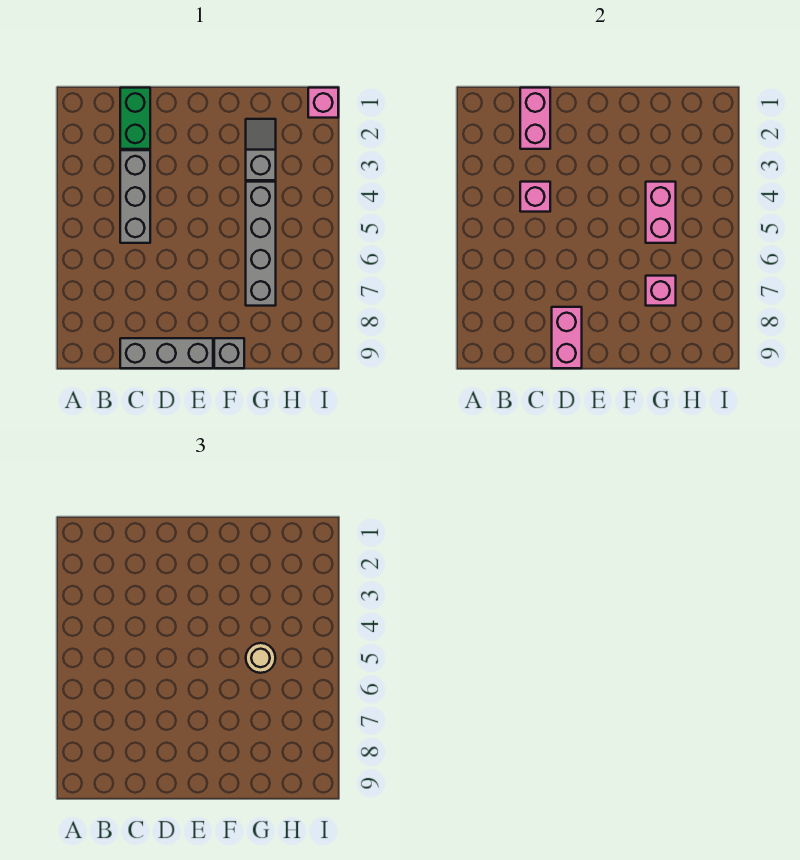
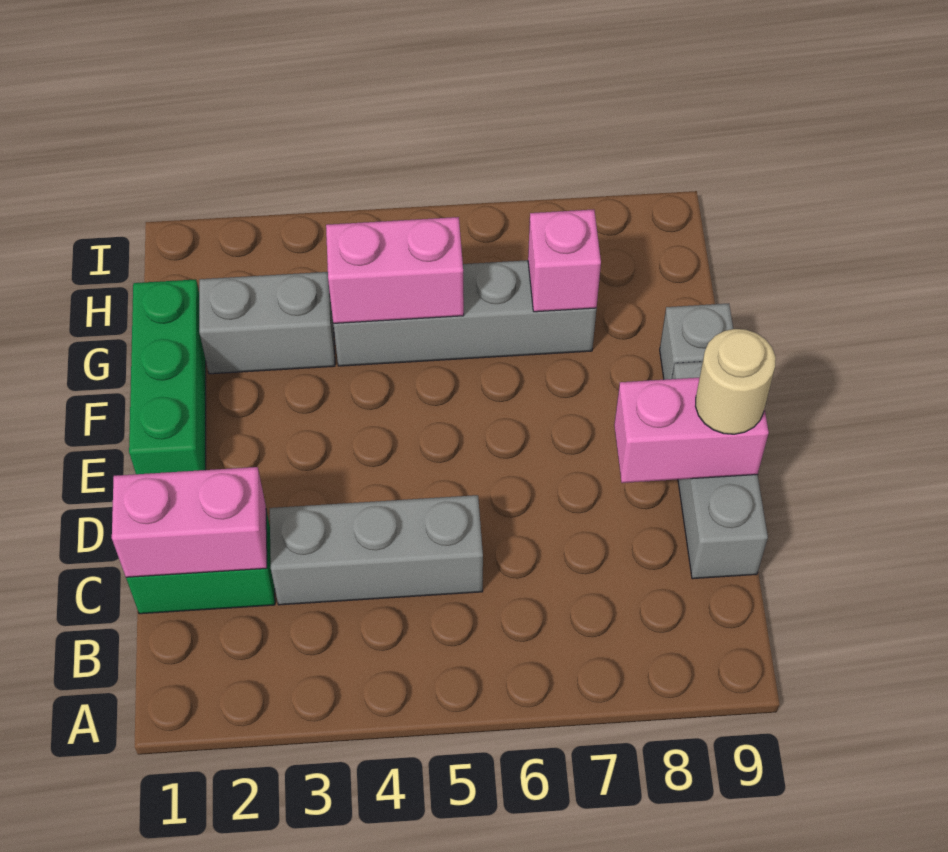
pink brick C4 level 2 -> none
none -> green brick E1:G1 level 1
grey slope G2:G3 level 1 top 3 -> grey brick G2:G3 level 1
tan round brick G5 level 3 -> tan round brick D9 level 3
pink brick I1 level 1 -> none

